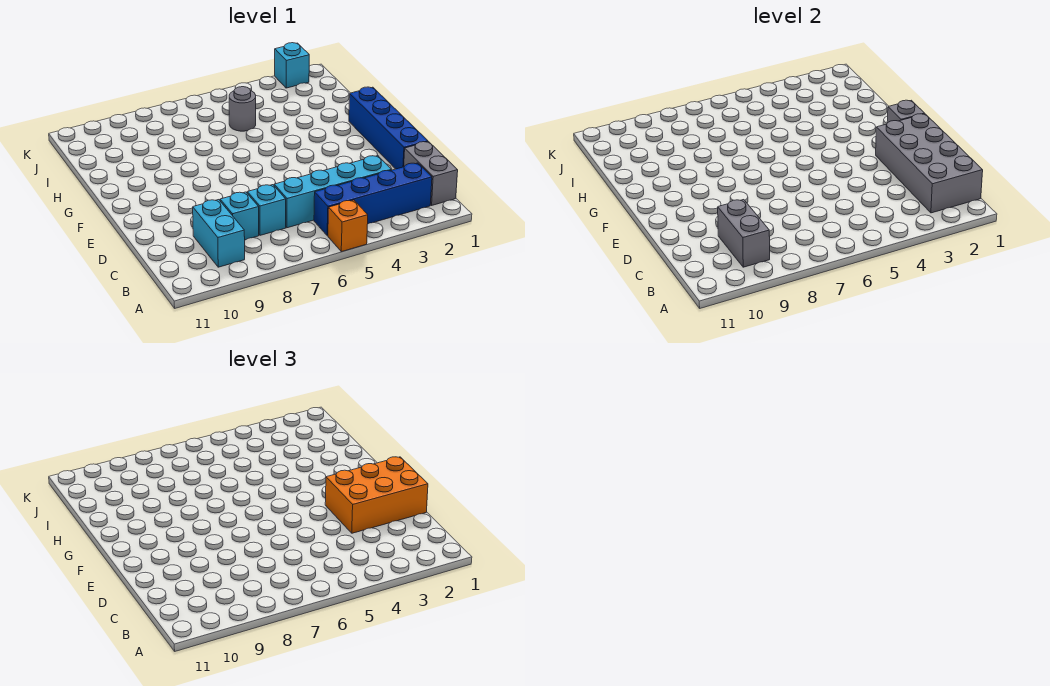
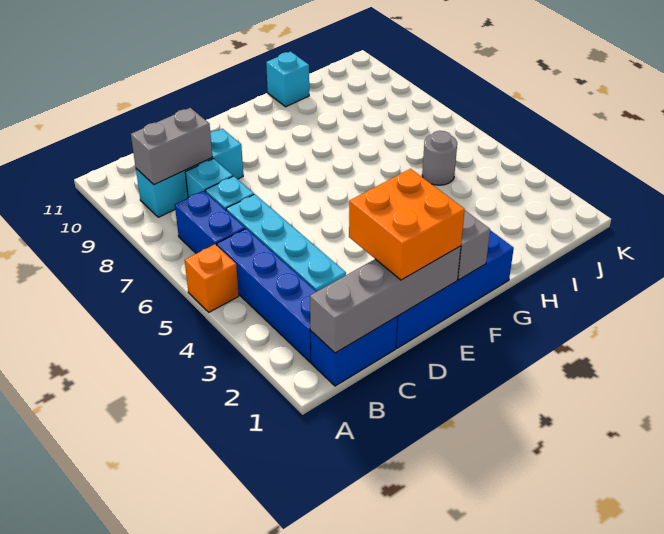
grey brick B1:C1 level 1 -> blue brick B1:C1 level 1
grey brick B1:E2 level 2 -> grey brick B1:E1 level 2
none -> blue brick B6:B7 level 1
cyan brick B9:C9 level 1 -> cyan brick B9:D9 level 1
orange brick D1:E3 level 3 -> orange brick D1:E2 level 3
cyan brick K2 level 1 -> cyan brick H11 level 1

